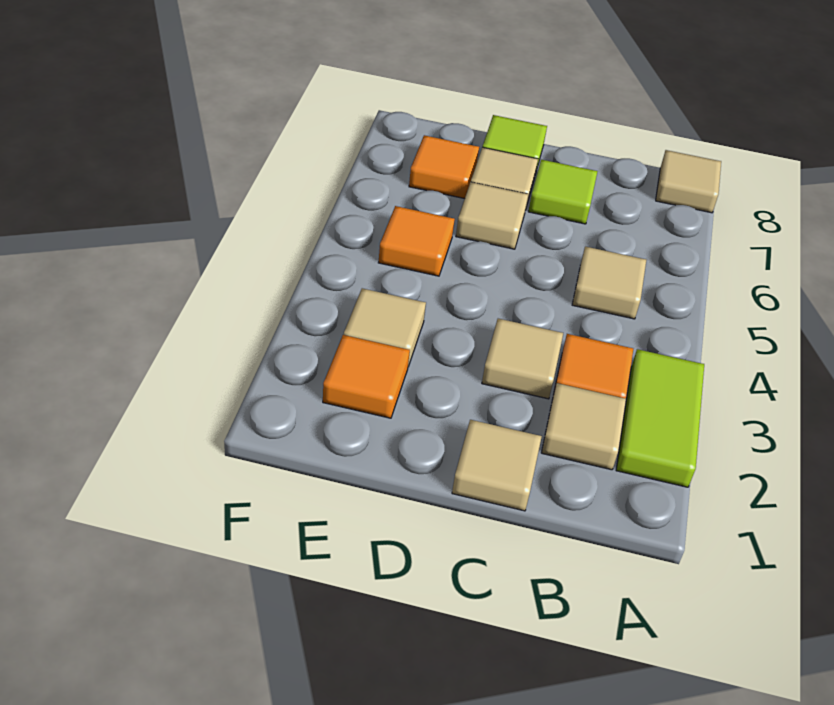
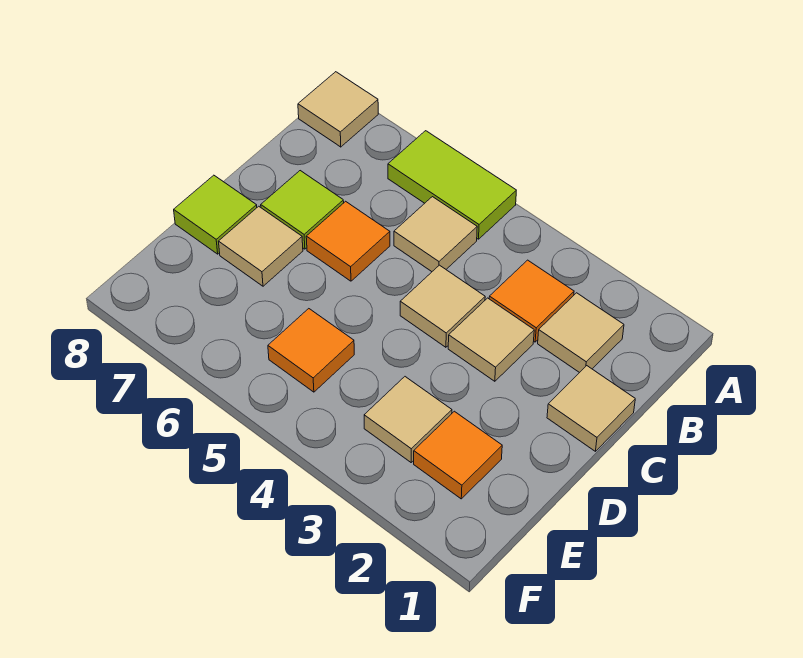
lime tile A2:A3 level 1 -> lime tile A5:A6 level 1
tan tile D6 level 1 -> tan tile C4 level 1
orange tile E7 level 1 -> orange tile C6 level 1

